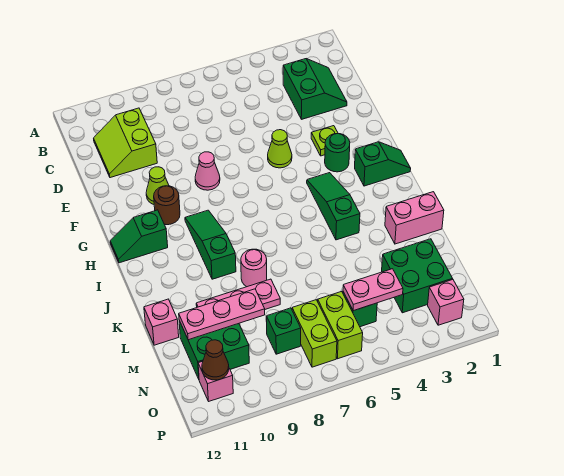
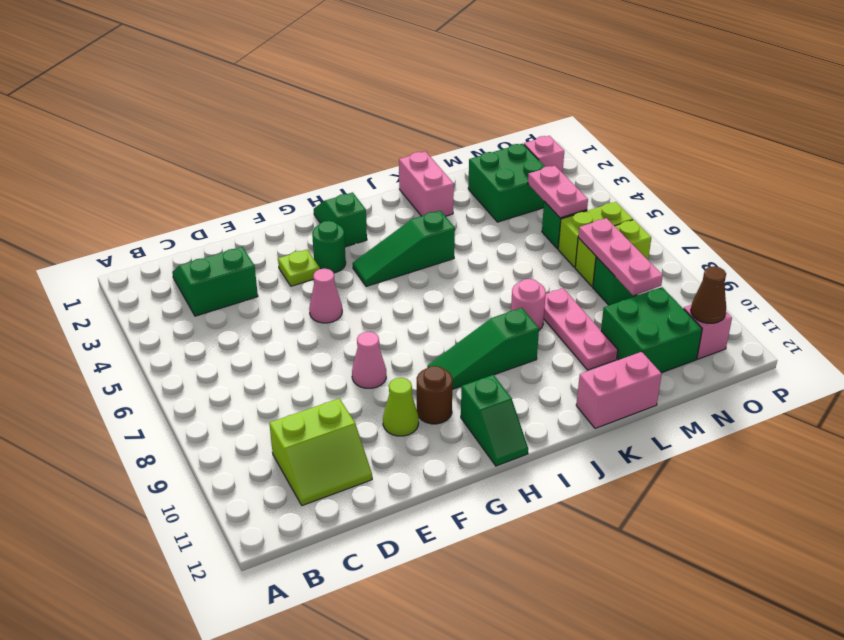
lime cone F5 level 1 -> pink cone F5 level 1
pink brick L12 level 1 -> pink brick K12:L12 level 1
pink plate M9:M11 level 2 -> pink plate N7:N9 level 2

